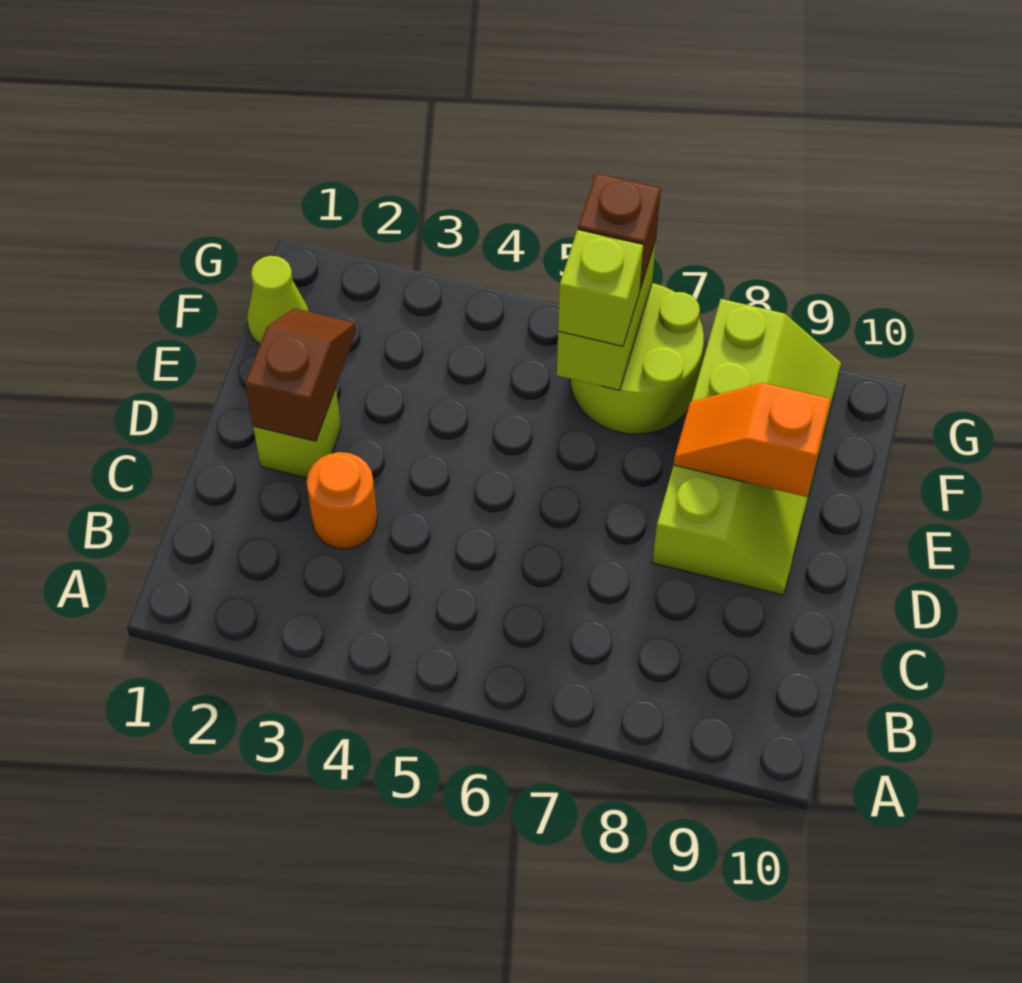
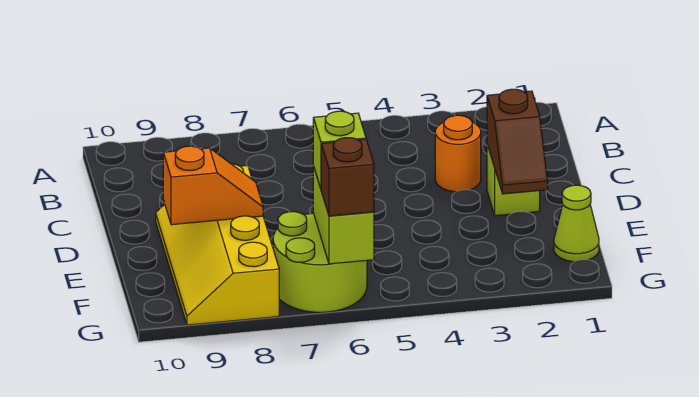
lime slope D8:G9 level 1 top 8 -> yellow slope D8:G9 level 1 top 8

